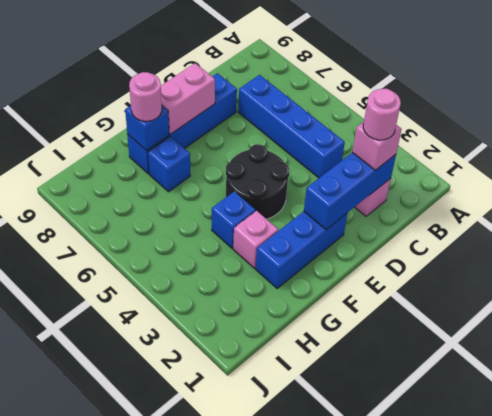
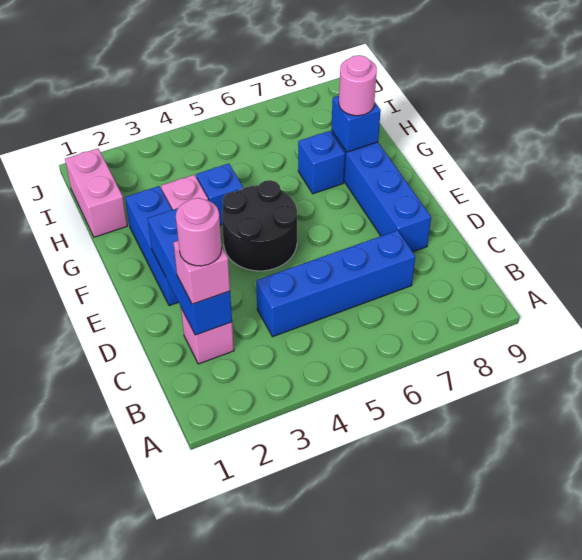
pink brick E8:F8 level 2 -> pink brick H1:I1 level 1

